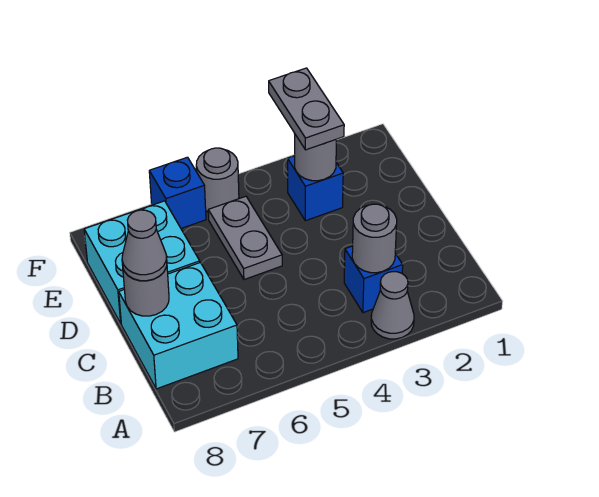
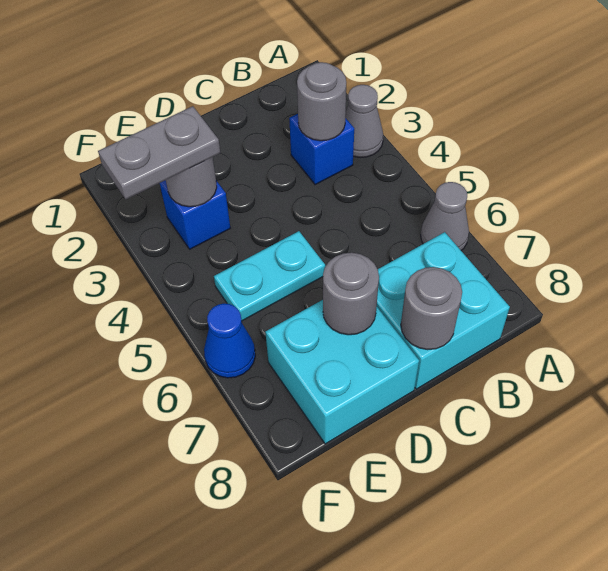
grey cone C8 level 3 -> grey cone A6 level 1
grey plate D5:E5 level 1 -> cyan plate D5:E5 level 1
grey round brick F5 level 1 -> grey round brick D7 level 2
blue brick F6 level 1 -> blue cone F6 level 1

